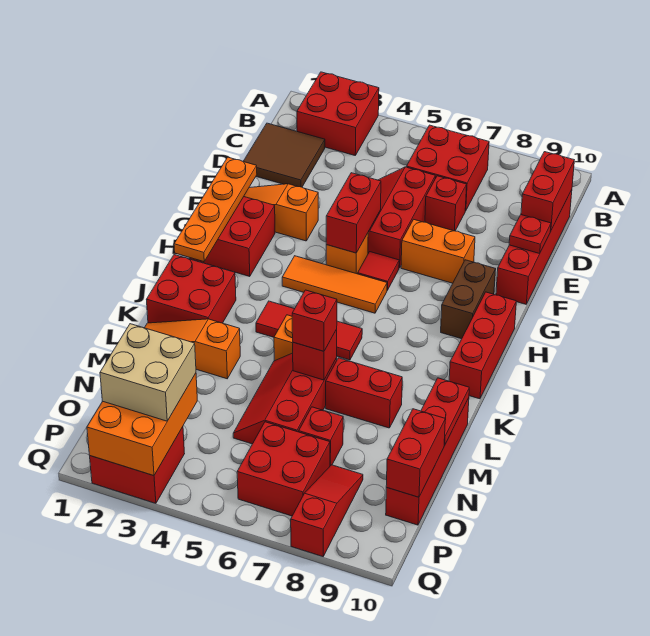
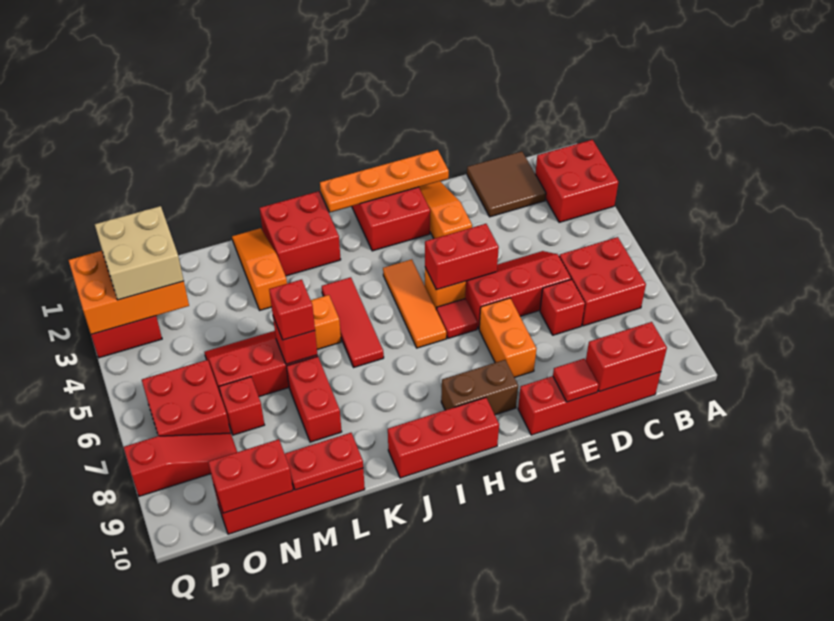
red plate E10 level 2 -> red tile E10 level 2

